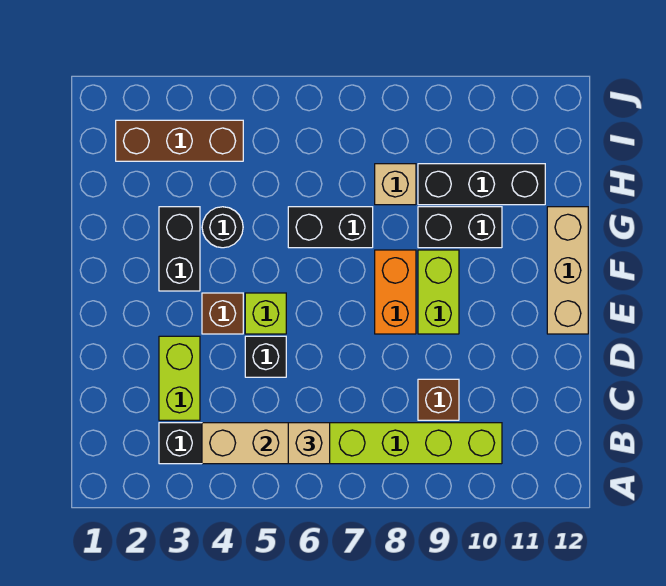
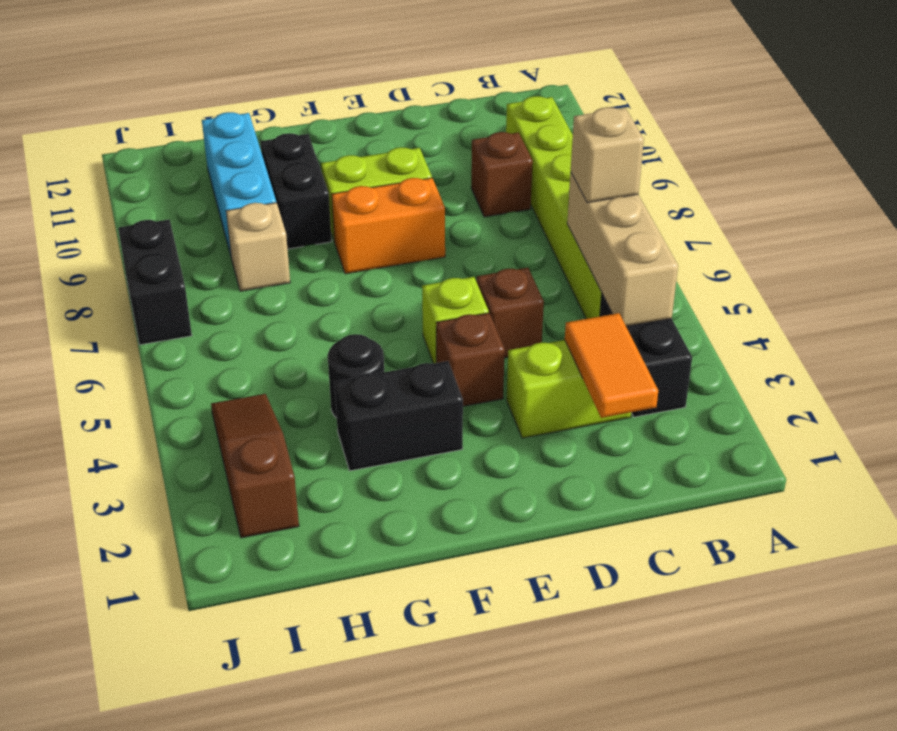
none -> orange tile C2:C3 level 2
black brick D5 level 1 -> brown brick D5 level 1
tan brick E12:G12 level 1 -> none
black brick G6:G7 level 1 -> black brick J7:J8 level 1
black brick H9:H11 level 1 -> cyan brick H9:H11 level 1
brown brick I2:I4 level 1 -> brown slope I2:I4 level 1 top 2

